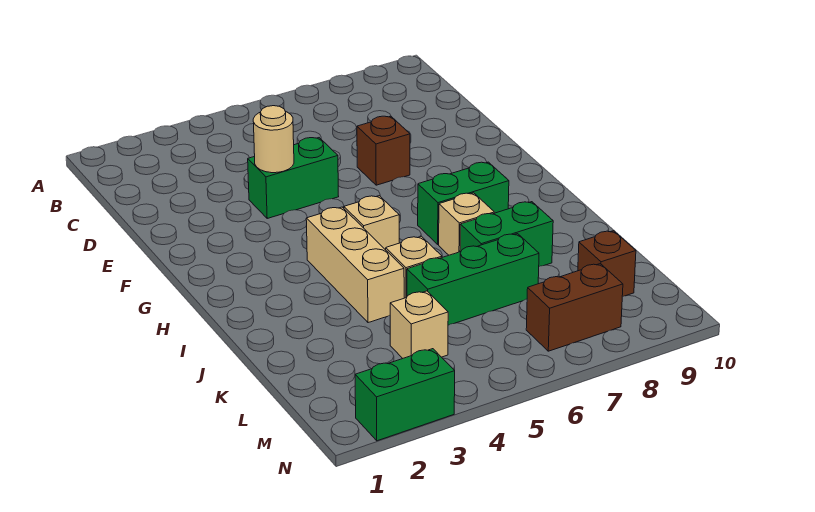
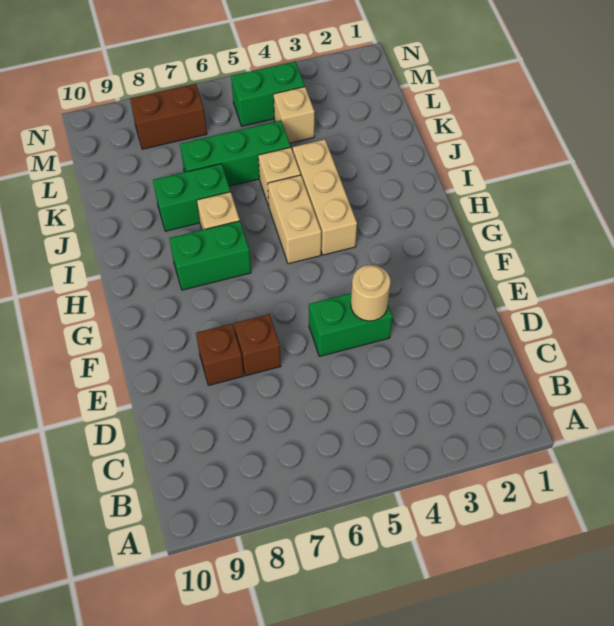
tan brick H5 level 1 -> tan brick H5:I5 level 1
brown brick L9 level 1 -> brown brick E8 level 1
green brick N2:N3 level 1 -> green brick M4:M5 level 1

